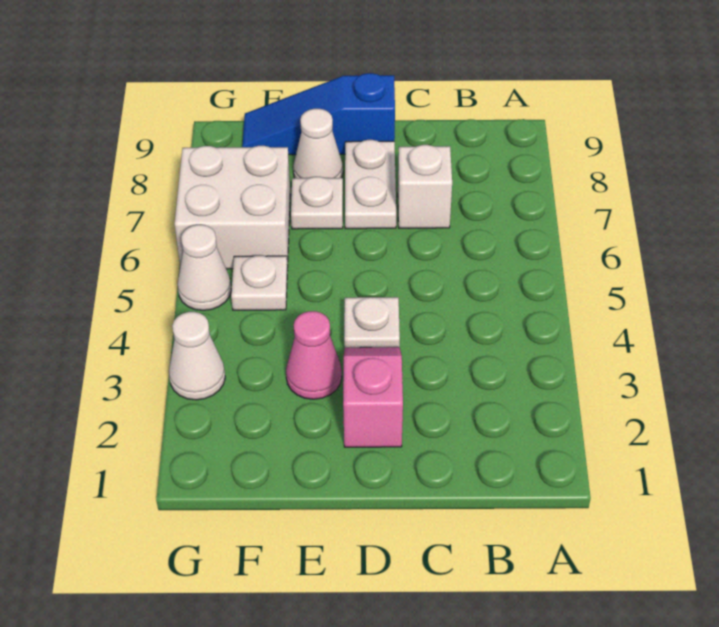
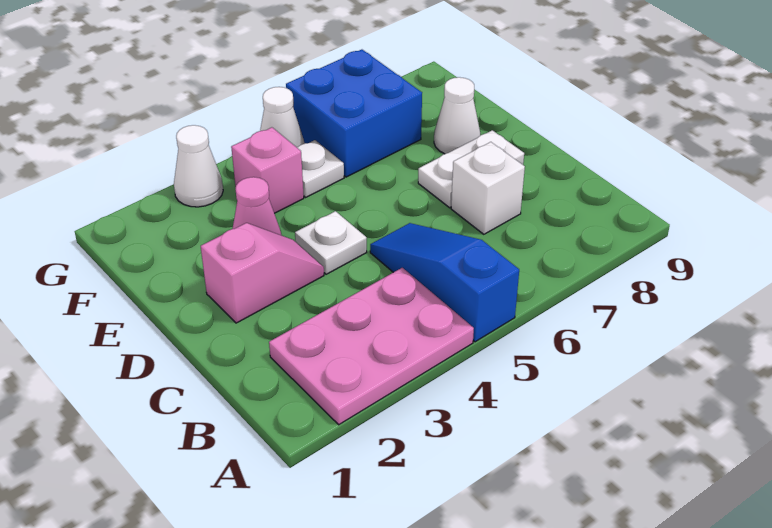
none -> pink plate A2:B4 level 1
blue slope D9:F9 level 1 top D -> blue slope A5:C5 level 1 top A
white plate E7 level 1 -> none
none -> pink brick F4 level 1
white brick F6:G7 level 1 -> blue brick F6:G7 level 1

